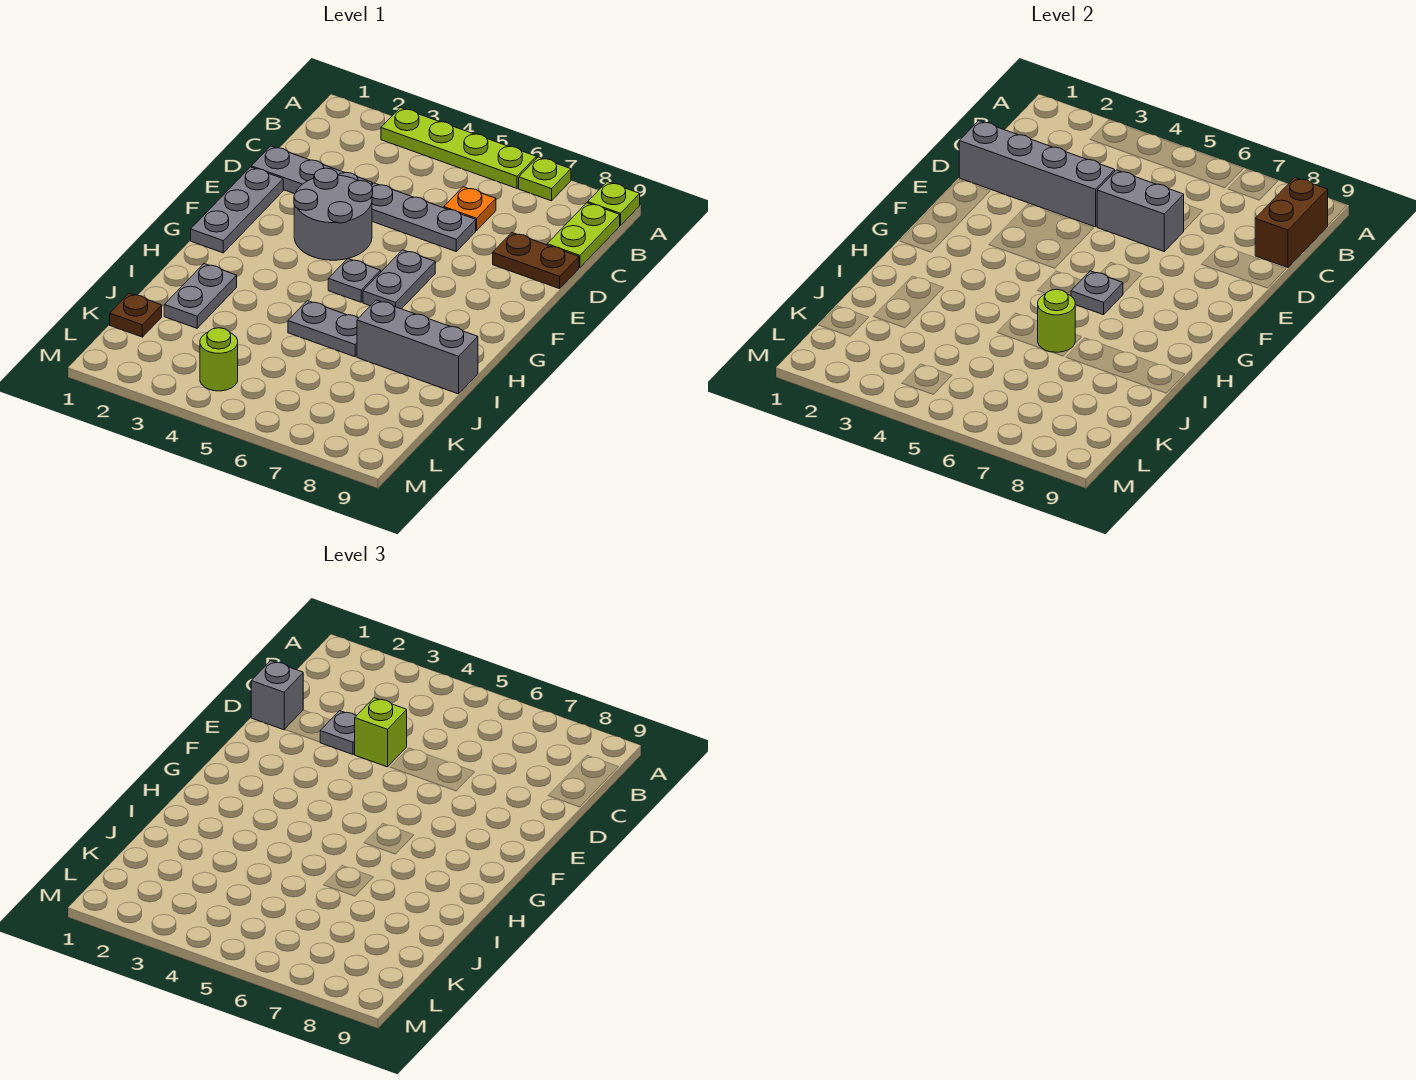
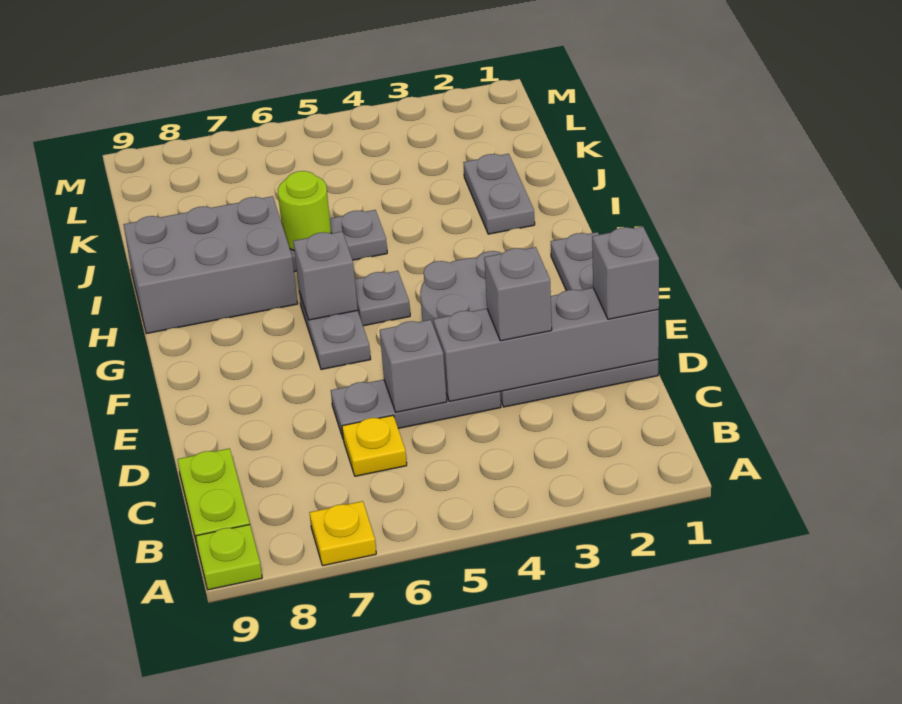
lime plate A3:A6 level 1 -> none
lime plate A7 level 1 -> yellow plate A7 level 1
brown brick B9:C9 level 2 -> none
orange plate C6 level 1 -> yellow plate C6 level 1
grey plate D3 level 3 -> grey brick D3 level 3
lime brick D4 level 3 -> none
grey brick D5:D6 level 2 -> grey brick D5 level 2
brown plate D8:D9 level 1 -> none
grey plate G6 level 2 -> grey brick G6 level 2
grey brick I7:I9 level 1 -> grey brick H7:I9 level 1
brown plate K1 level 1 -> none
lime round brick L4 level 1 -> none

